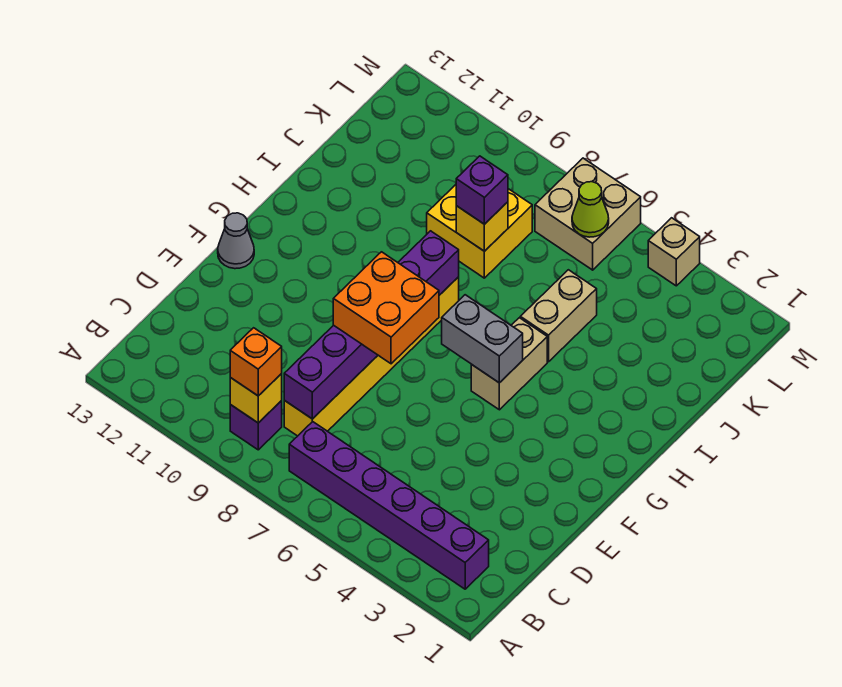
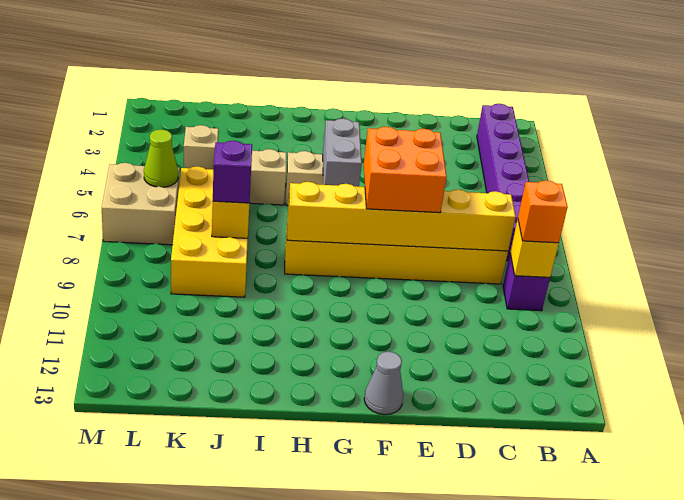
purple brick C8:H8 level 2 -> yellow brick C8:H8 level 2
yellow brick J8:K9 level 1 -> yellow brick J6:K9 level 1
tan brick M4 level 1 -> tan brick K4 level 1

